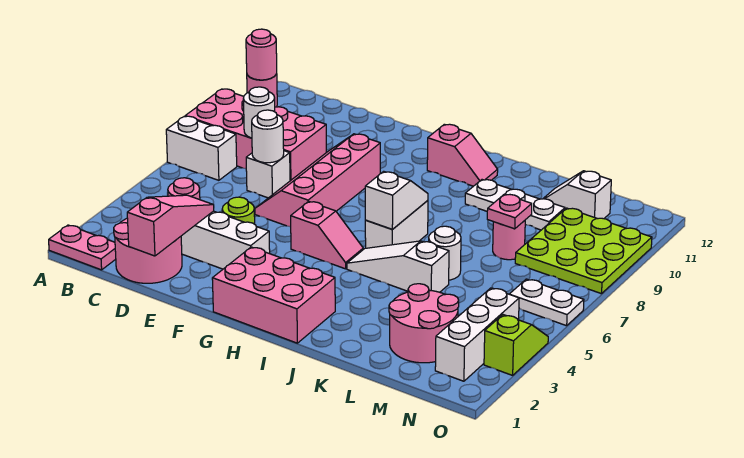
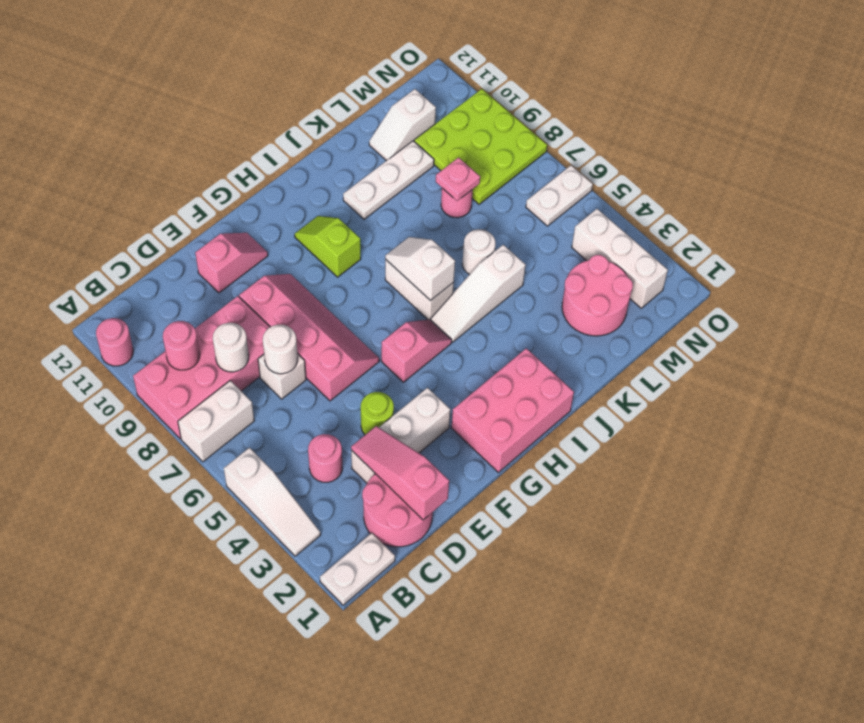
pink plate A1:B1 level 1 -> white plate A1:B1 level 1
none -> white slope A3:A5 level 1 top 5
pink round brick A11 level 2 -> pink round brick B9 level 2
pink slope E6:F9 level 1 top F -> pink slope E6:F9 level 1 top E
pink slope H11:I11 level 1 top H -> pink slope E11:F11 level 1 top E
lime slope O3:O4 level 1 top 3 -> lime slope H9:H10 level 1 top 9

